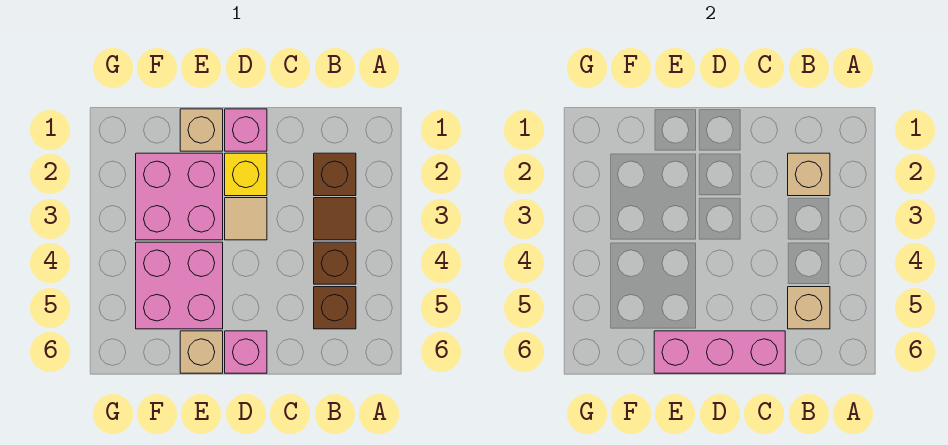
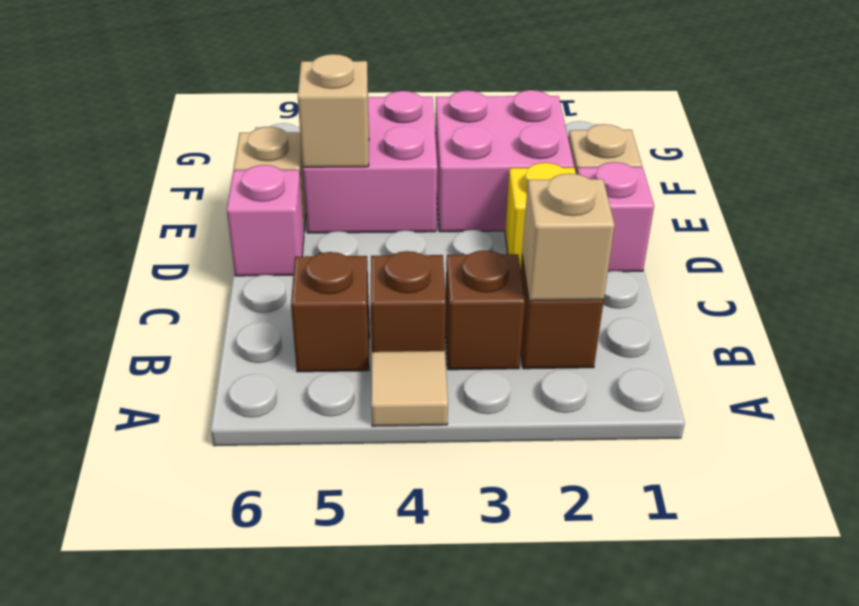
brown tile B3 level 1 -> brown brick B3 level 1
tan brick B5 level 2 -> tan brick E5 level 2
pink brick C6:E6 level 2 -> none
tan tile D3 level 1 -> tan tile A4 level 1

